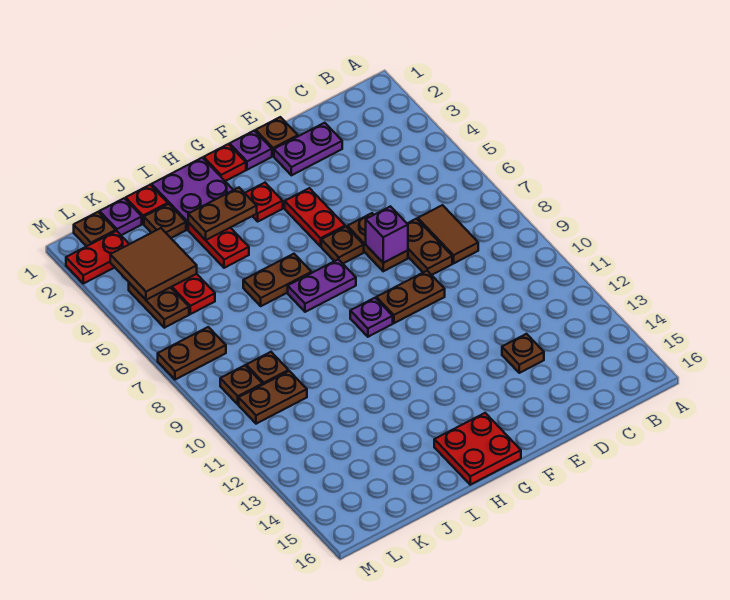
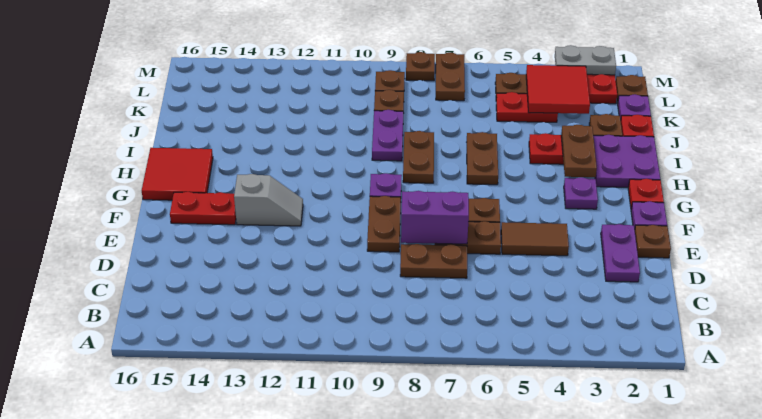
brown tile C7:C8 level 1 -> brown tile E4:E5 level 1
brown plate D13 level 1 -> brown plate M8 level 1
purple brick E7 level 2 -> purple brick E7:E8 level 2
red plate F4:F5 level 1 -> red plate F14:F15 level 1
none -> grey slope F12:F13 level 1 top 13
red plate G3 level 1 -> purple plate G3 level 1
purple plate G7:H7 level 1 -> purple plate I9:J9 level 1
red plate G15:H16 level 1 -> red tile G15:H16 level 1
brown tile K3:L4 level 2 -> red tile K3:L4 level 2
brown plate K10:L10 level 1 -> brown plate H8:I8 level 1
none -> grey plate M2:M3 level 2

